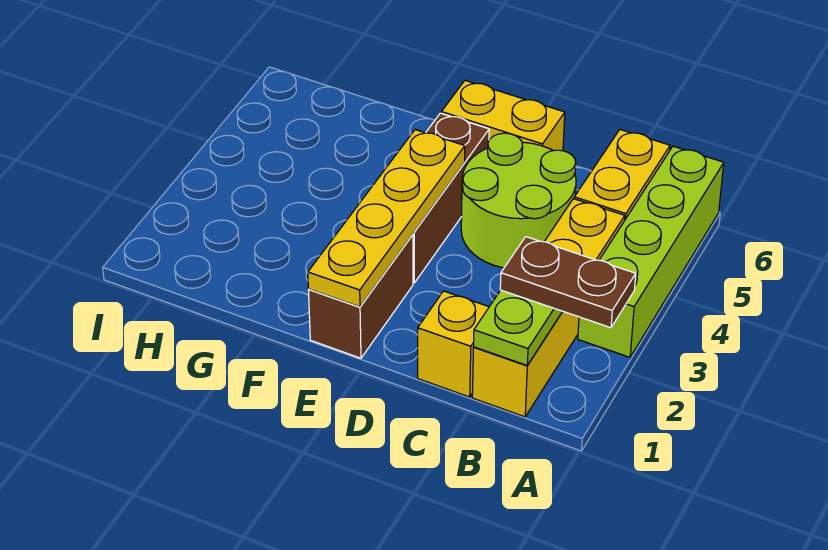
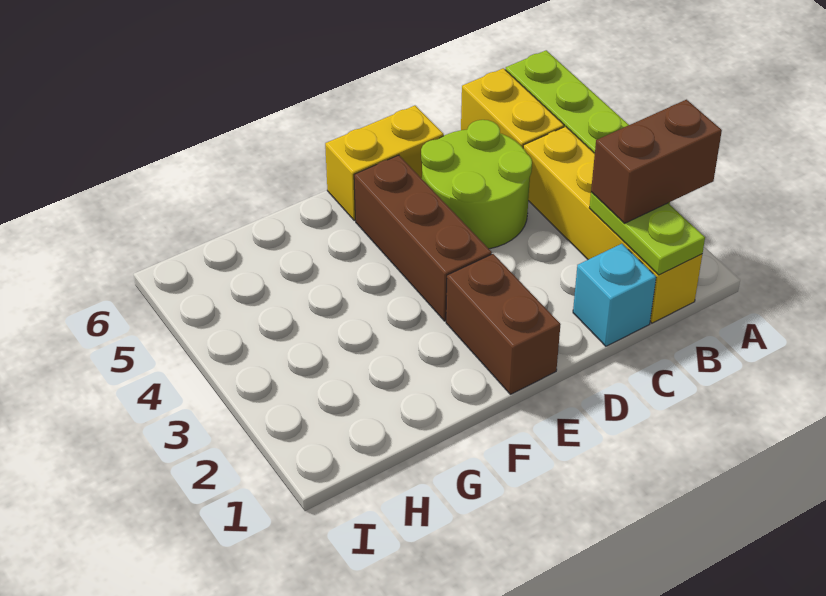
brown plate A2:B2 level 3 -> brown brick A2:B2 level 3
yellow brick C1 level 1 -> cyan brick C1 level 1
yellow plate E1:E4 level 2 -> none

